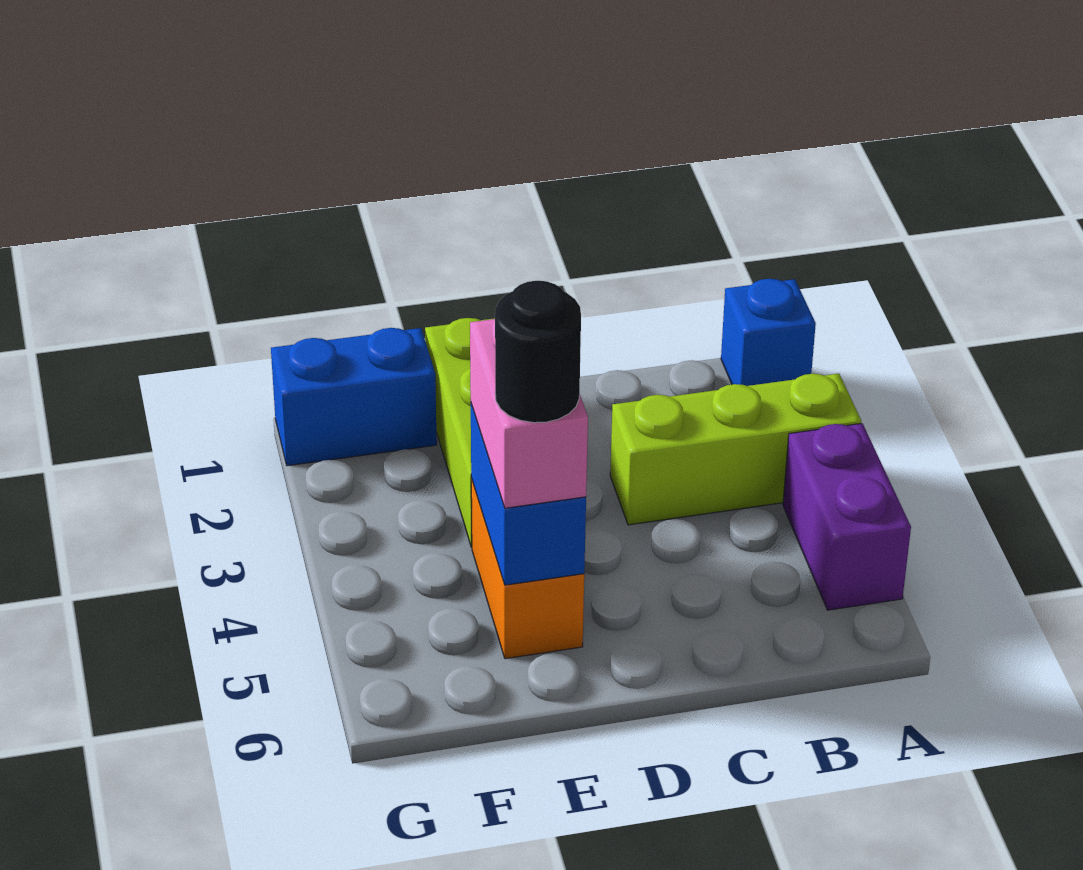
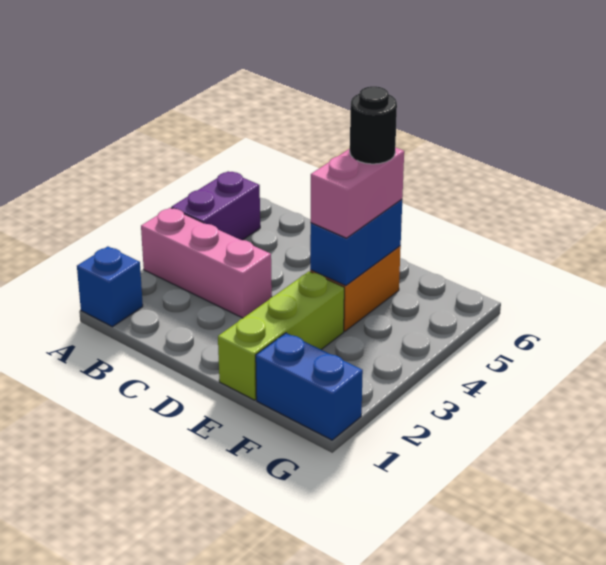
lime brick A3:C3 level 1 -> pink brick A3:C3 level 1

